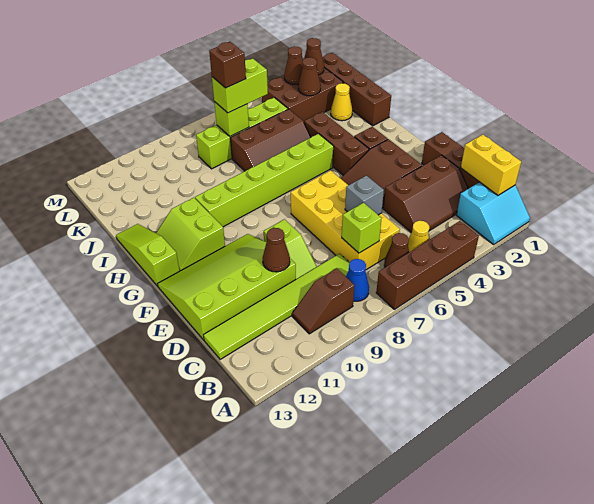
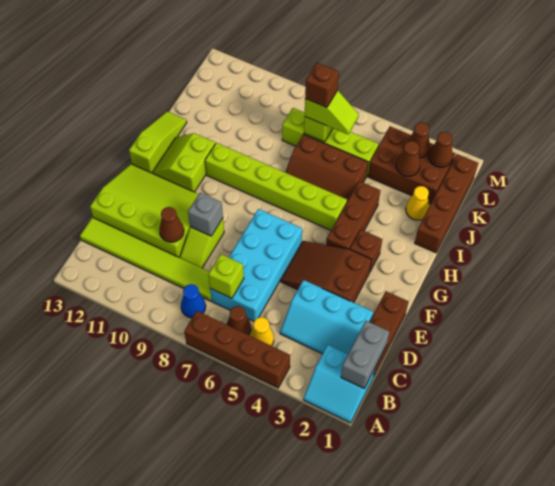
yellow brick B1:C1 level 2 -> grey brick B1:C1 level 2
brown slope B9:B10 level 1 top 9 -> none
brown slope C2:D4 level 1 top D -> cyan slope C2:D4 level 1 top D
yellow brick C6:F7 level 1 -> cyan brick C6:F7 level 1
grey brick D6 level 2 -> grey brick E9 level 2
lime brick K6:K7 level 3 -> lime slope K6:K7 level 3 top 7

